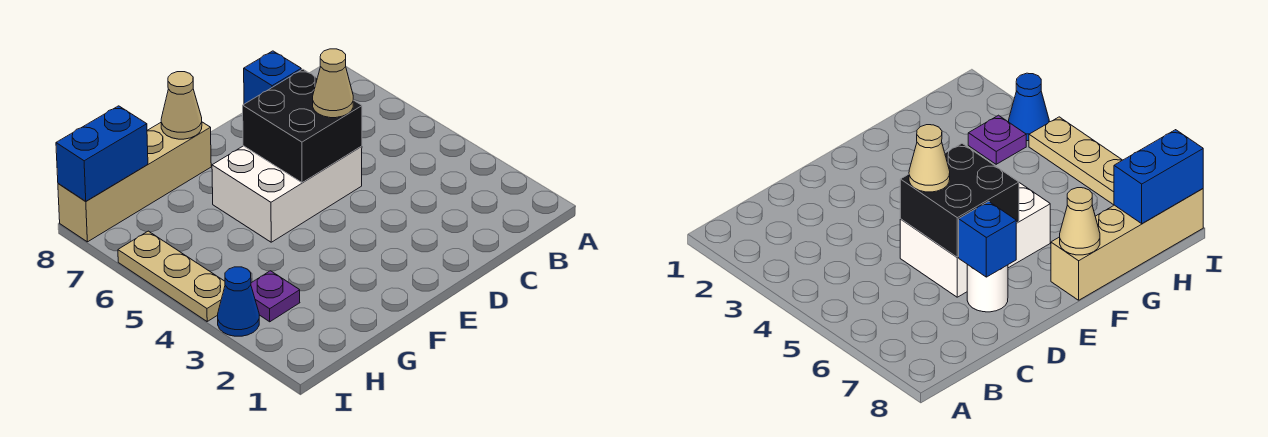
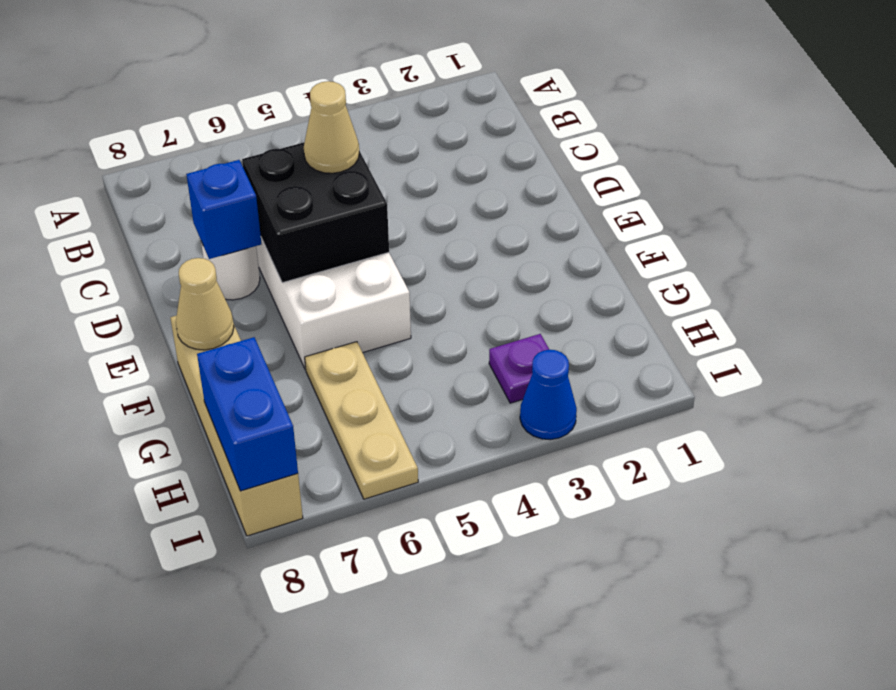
tan plate I4:I6 level 1 -> tan plate G6:I6 level 1

